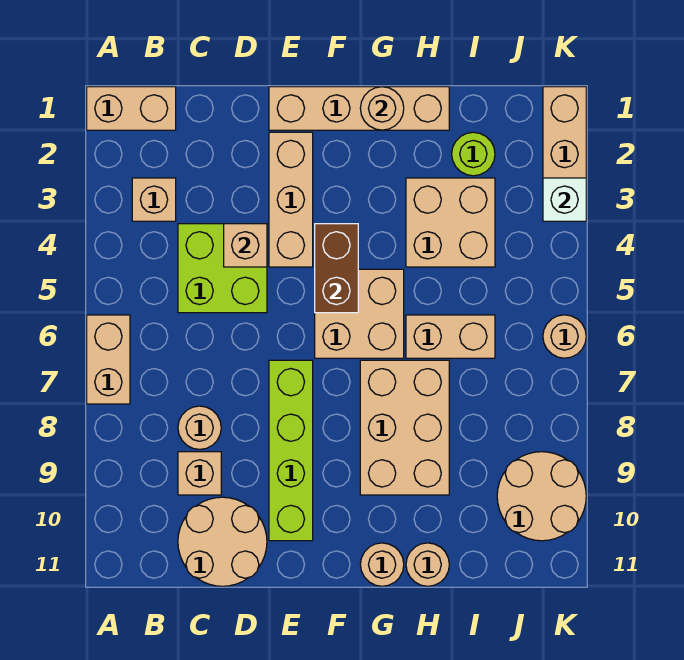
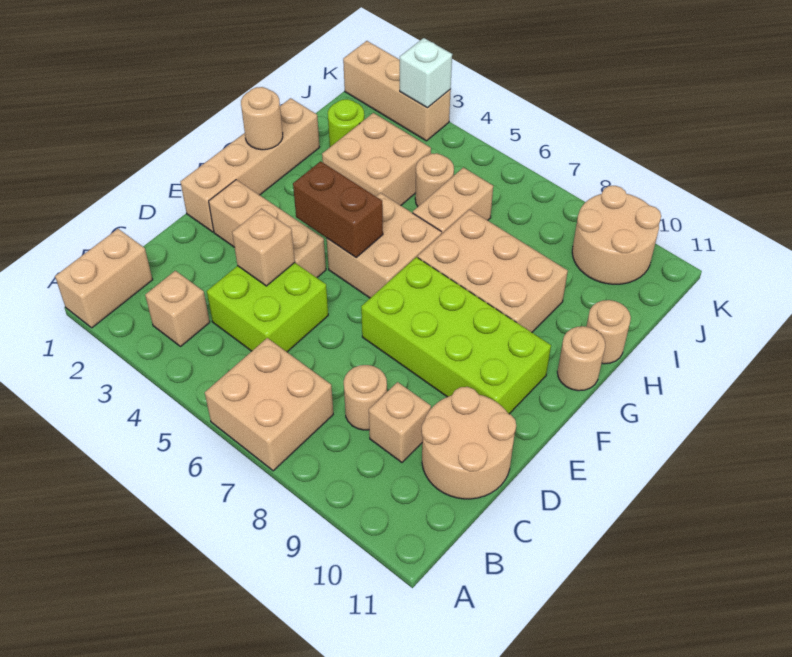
tan brick A6:A7 level 1 -> tan brick A6:B7 level 1
lime brick E7:E10 level 1 -> lime brick E7:F10 level 1
tan round brick K6 level 1 -> tan round brick I5 level 1

